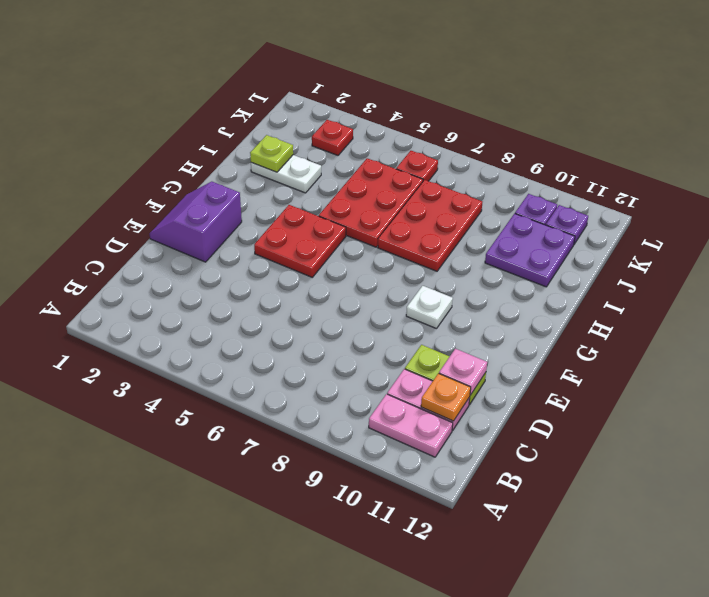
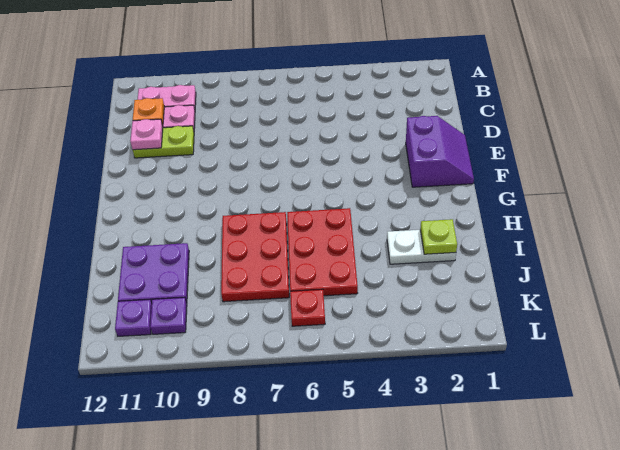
red plate F4:G5 level 1 -> none
white plate F9 level 1 -> none
red plate K3 level 1 -> none

